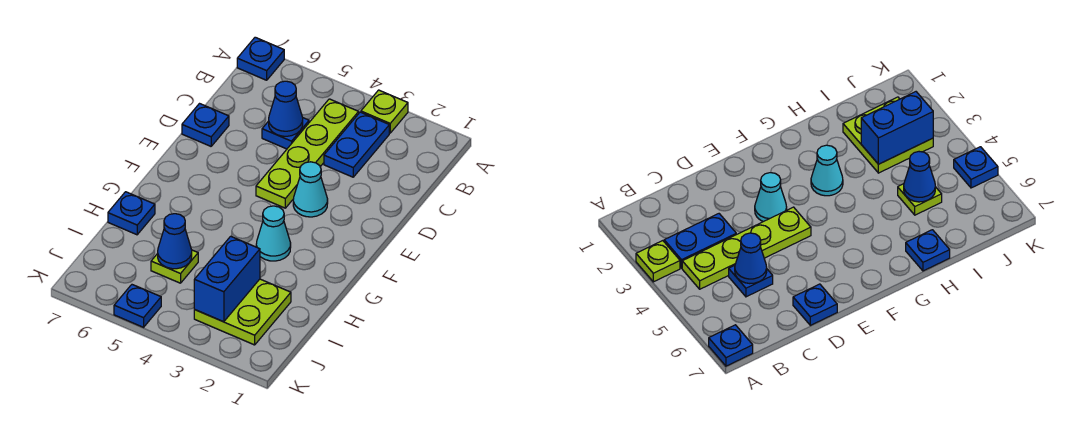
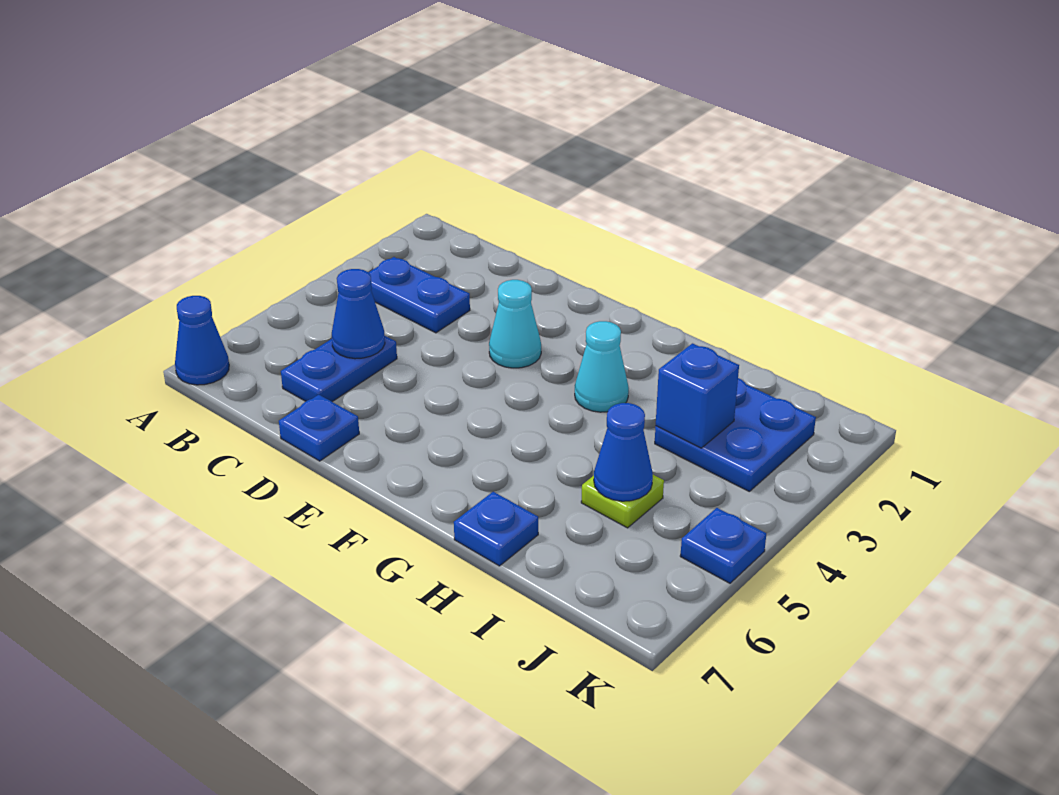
lime plate A3 level 1 -> none
blue plate A7 level 1 -> blue cone A7 level 1
lime plate B4:E4 level 1 -> none
blue plate C5 level 1 -> blue plate C5:C6 level 1
lime plate I2:J3 level 1 -> blue plate I2:J3 level 1
blue brick I3:J3 level 2 -> blue brick I3 level 2

